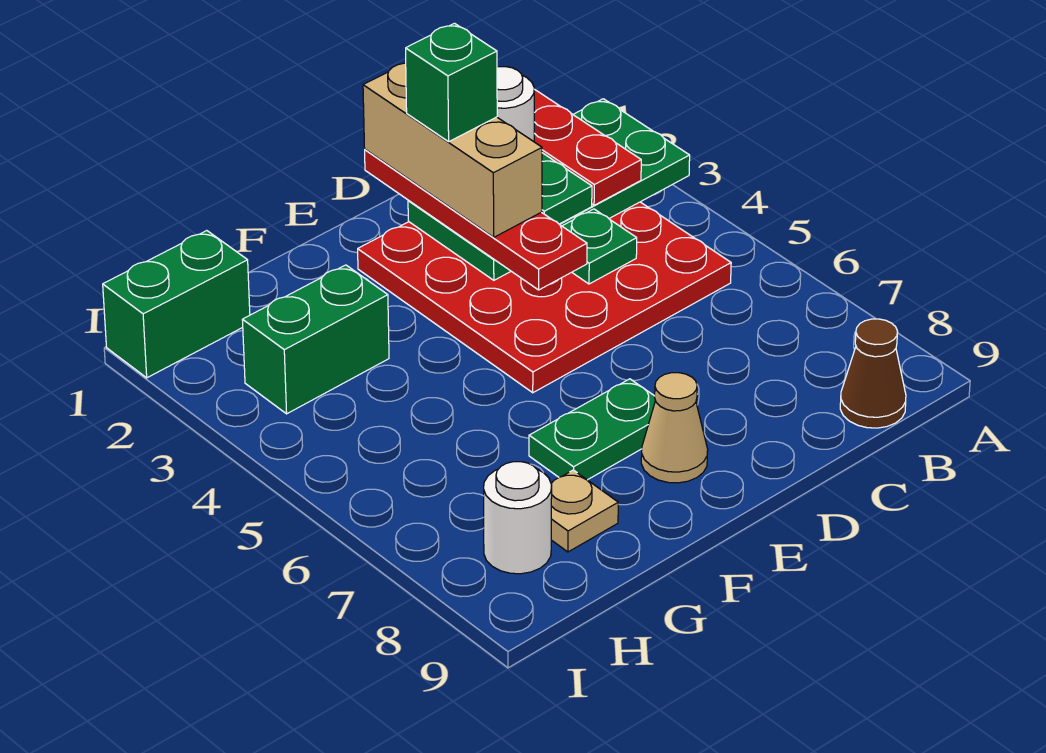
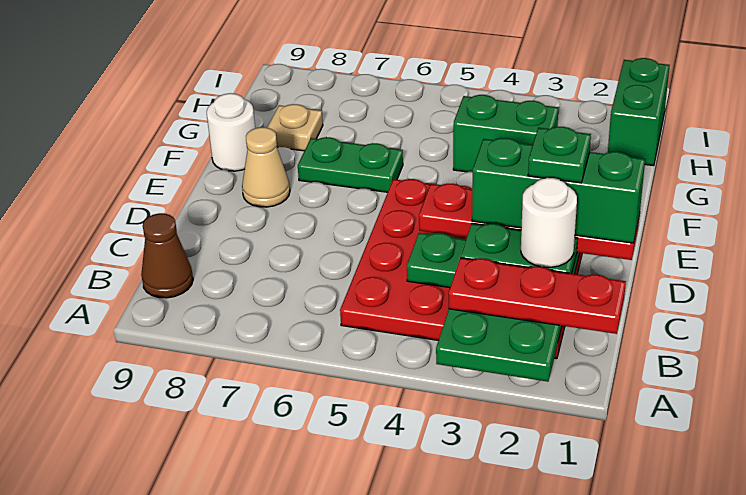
tan brick D1:D3 level 4 -> green brick D1:D3 level 4
green brick D2 level 5 -> green plate D2 level 5
green plate E7:F7 level 1 -> green plate F6:F7 level 1
green brick G3:H3 level 1 -> green brick G3:G4 level 1
white round brick H8 level 1 -> white round brick F9 level 1

